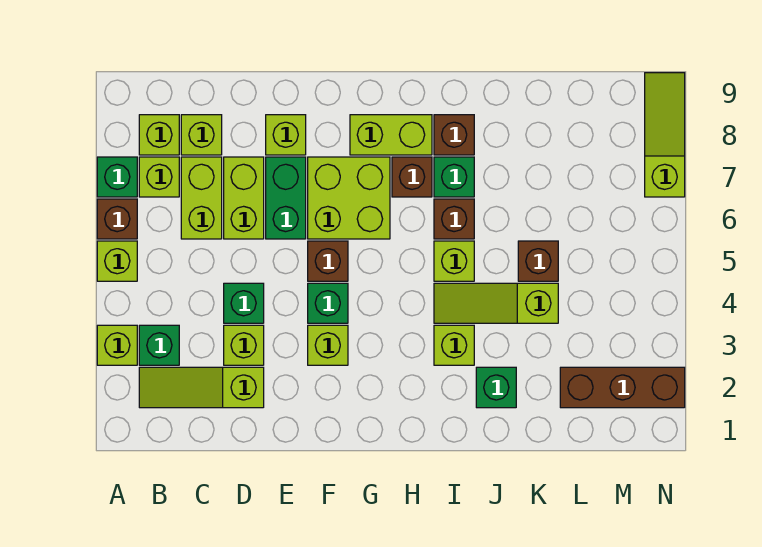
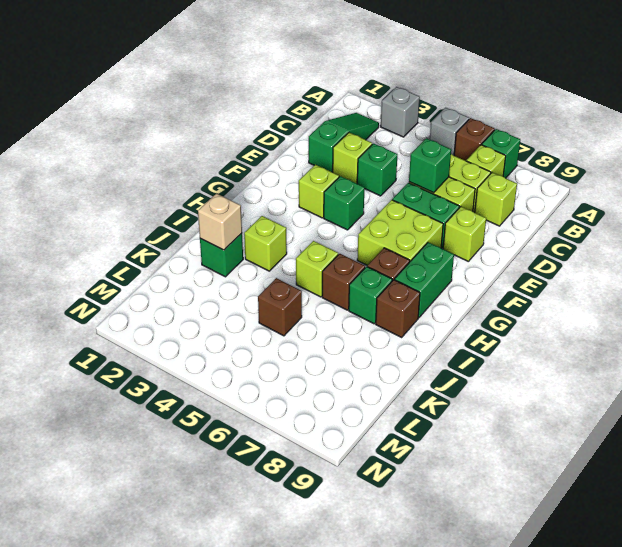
lime brick A3 level 1 -> grey brick A3 level 1
lime brick A5 level 1 -> grey brick A5 level 1
lime slope B2:D2 level 1 top D -> green slope B2:D2 level 1 top D
green brick B3 level 1 -> green brick D6 level 2
lime brick B8 level 1 -> none
brown brick F5 level 1 -> none
lime brick G8:H8 level 1 -> green brick G8:H8 level 1
lime slope I4:K4 level 1 top K -> none
none -> tan brick J2 level 2
brown brick L2:N2 level 1 -> none
lime slope N7:N9 level 1 top 7 -> none

